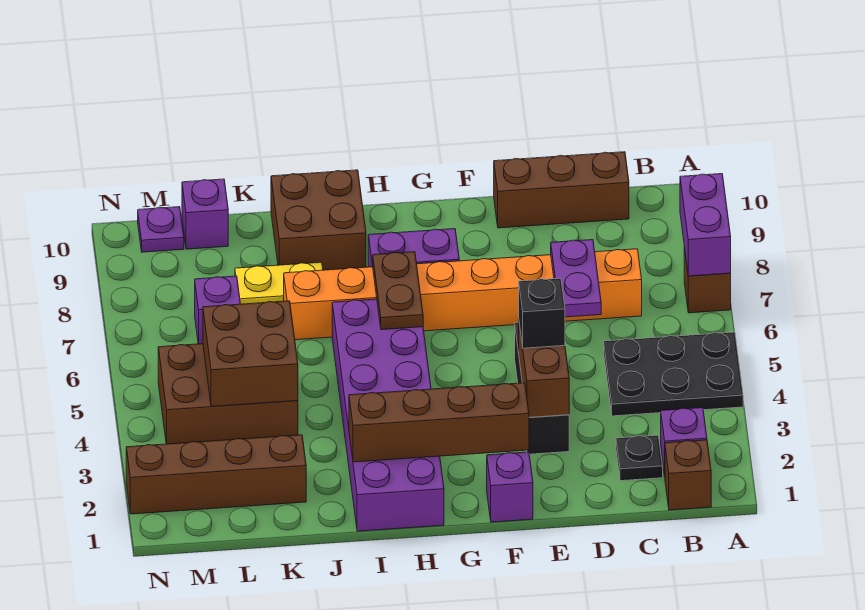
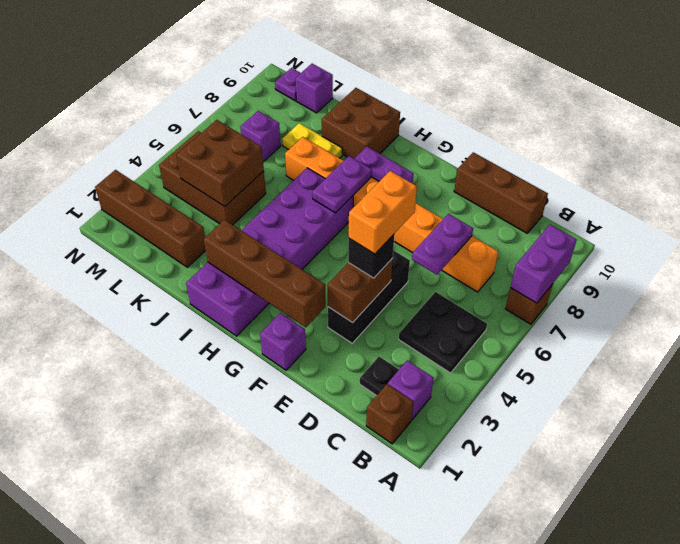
black plate A4:C5 level 1 -> black plate B4:C5 level 1
none -> orange brick E4:E5 level 4
brown plate H6:H7 level 2 -> purple plate H6:H7 level 2

